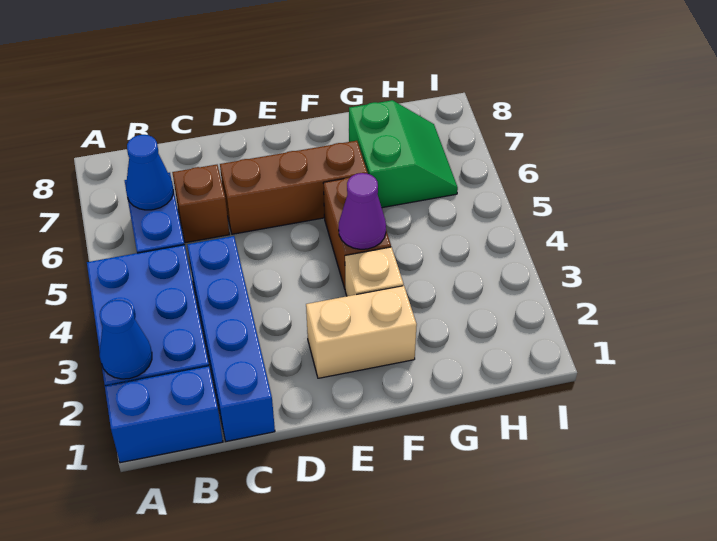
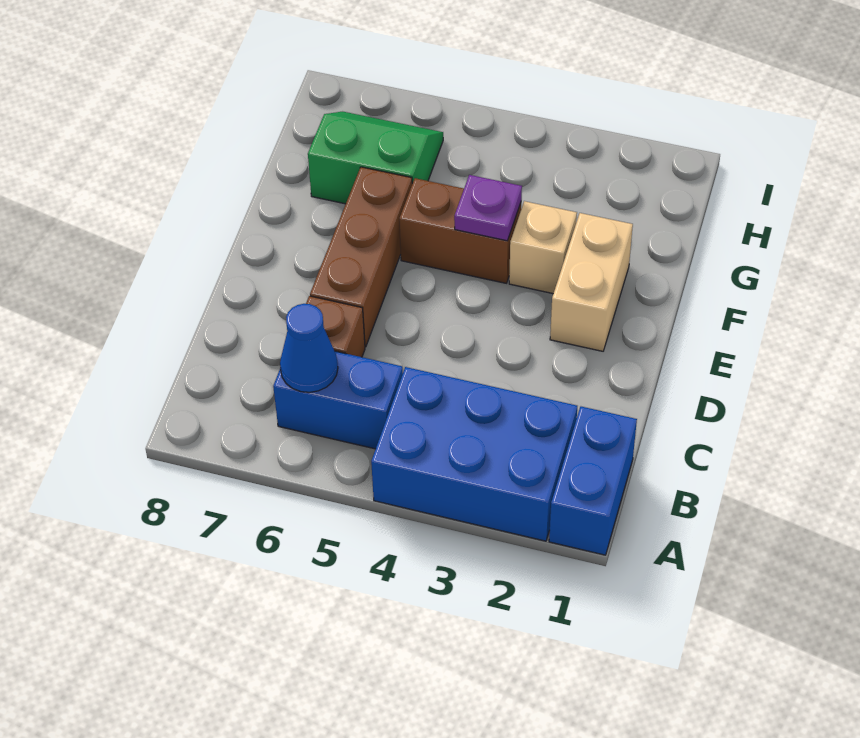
blue cone A2 level 2 -> none
blue brick C1:C4 level 1 -> none
purple cone F4 level 2 -> purple plate F4 level 2

